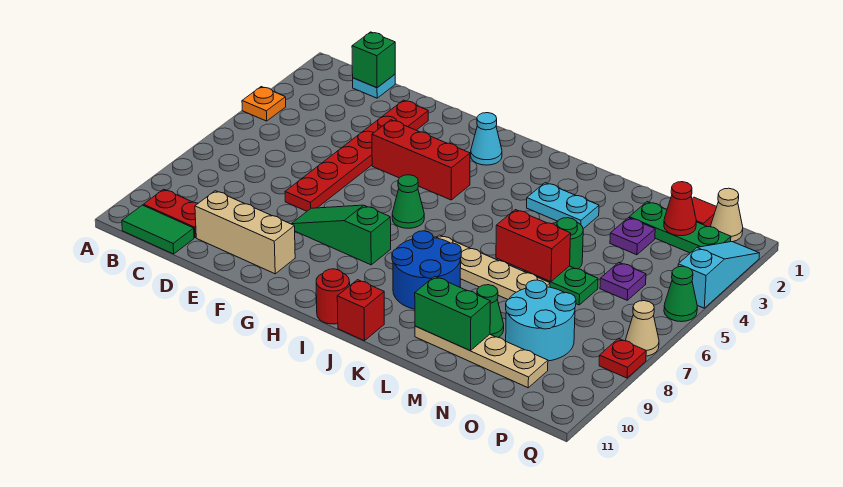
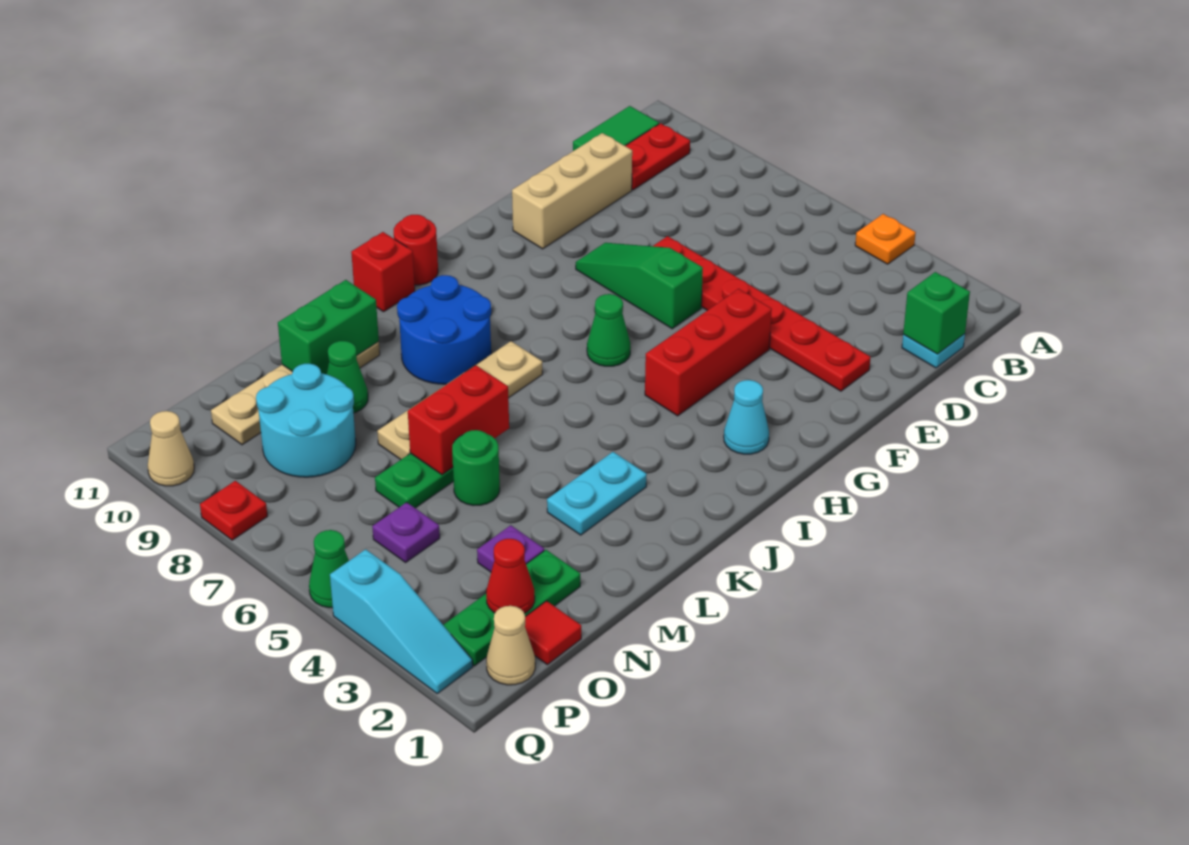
green slope F8:H8 level 1 top H -> green slope F6:F8 level 1 top 6
tan cone Q7 level 1 -> tan cone Q10 level 1

